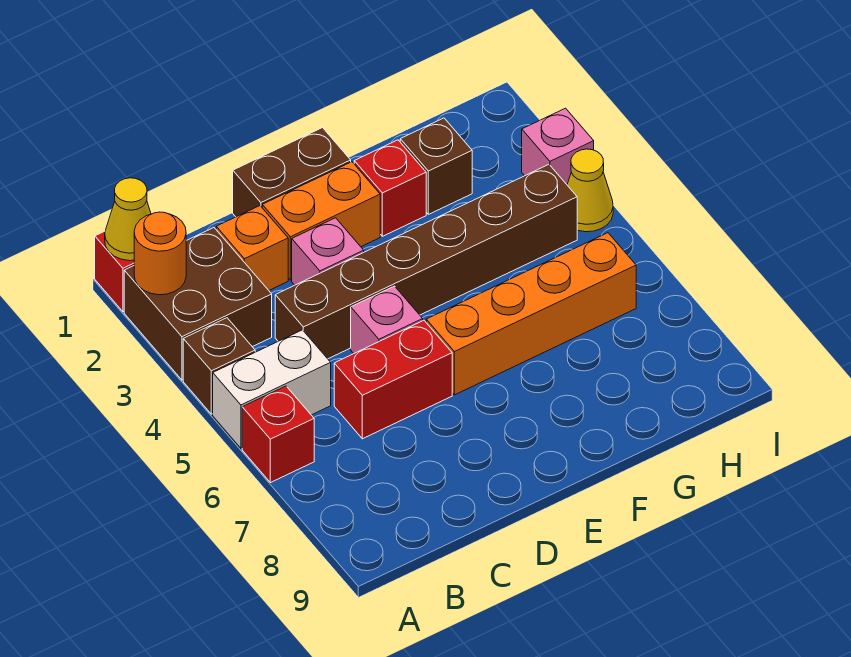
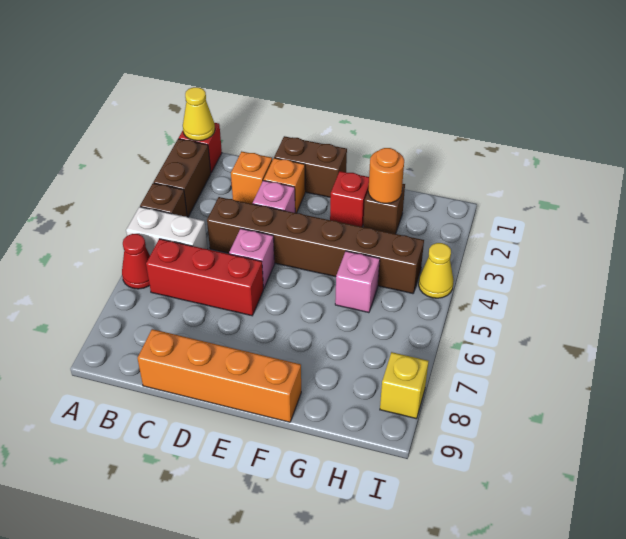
brown brick A2:B3 level 1 -> brown brick A2:A3 level 1
orange round brick A2 level 2 -> orange round brick G2 level 2
red brick A6 level 1 -> red cone A6 level 1
red brick C6:D6 level 1 -> red brick B6:D6 level 1
orange brick D2:E2 level 1 -> orange brick D2 level 1
orange brick E6:H6 level 1 -> orange brick C9:F9 level 1
pink brick I3 level 1 -> pink brick G5 level 1
none -> yellow brick I8 level 1

